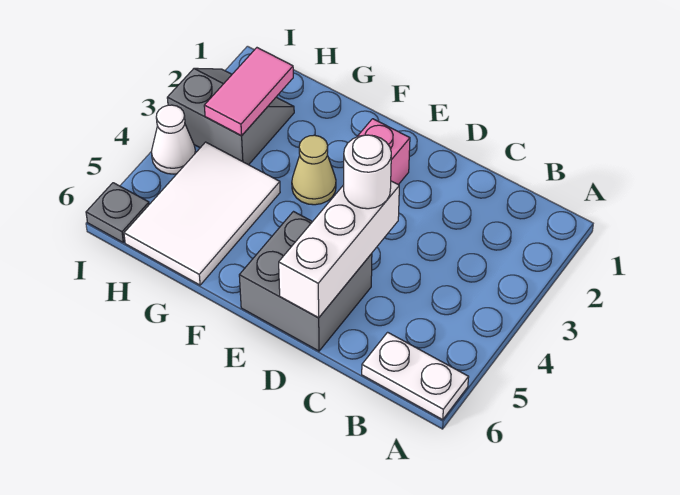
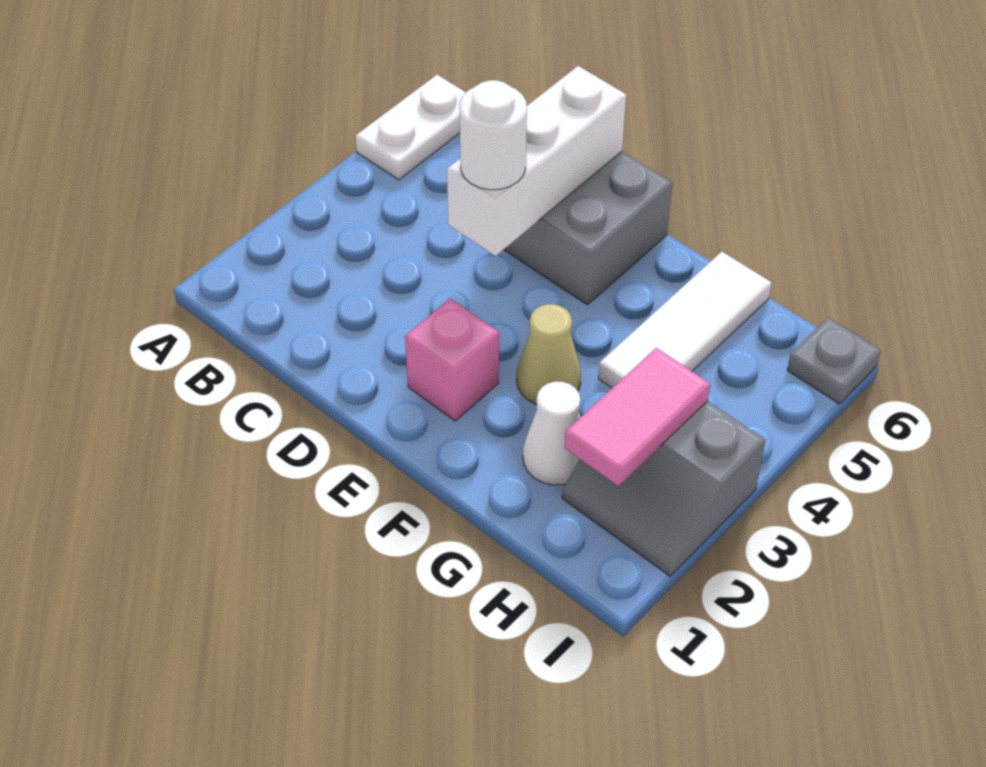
white plate A6:B6 level 1 -> white plate A5:A6 level 1
white tile G4:H6 level 1 -> white tile G4:G6 level 1
white cone I4 level 1 -> white cone G2 level 1

